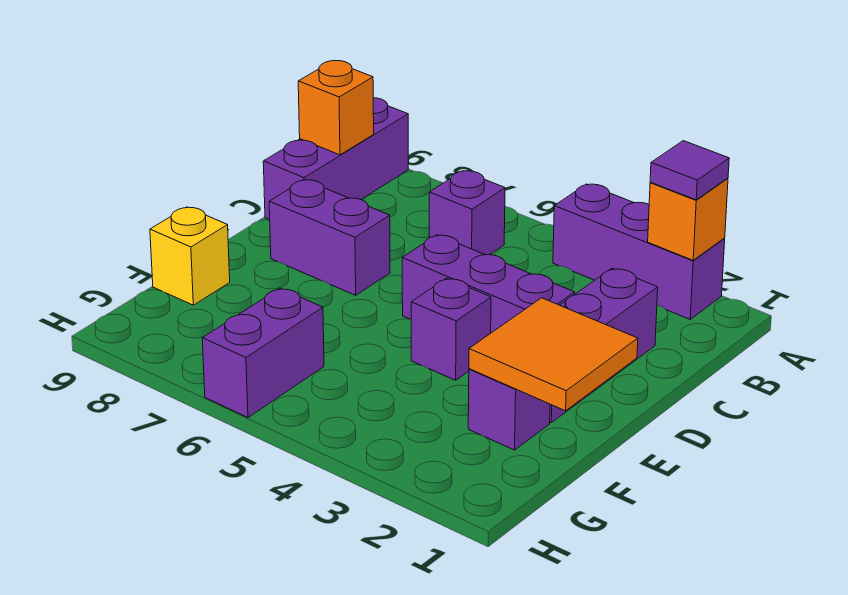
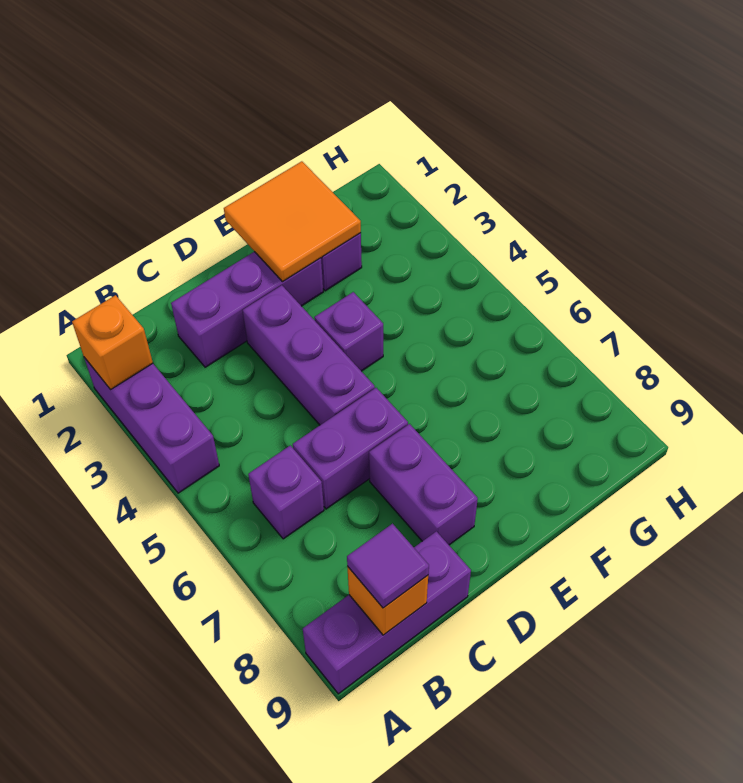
purple tile A2 level 3 -> purple tile B9 level 3
yellow brick F9 level 1 -> none
purple brick G6:H6 level 1 -> purple brick C6:D6 level 1

